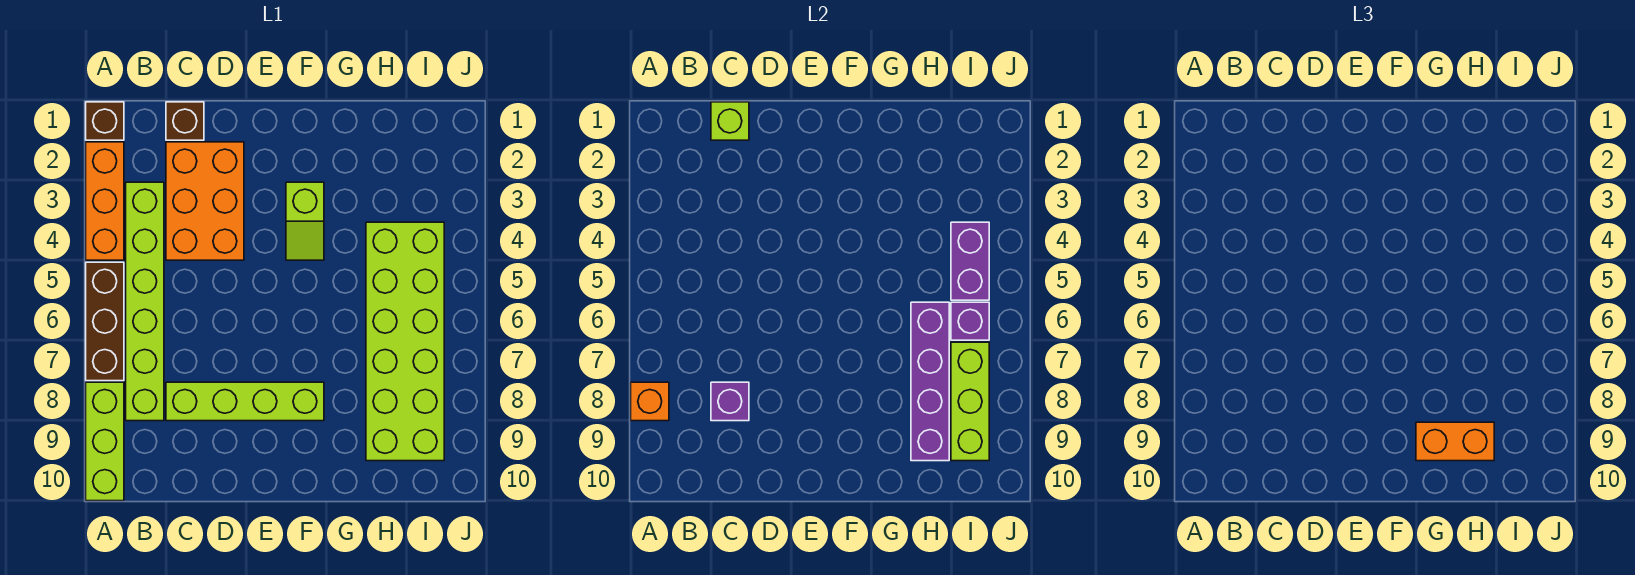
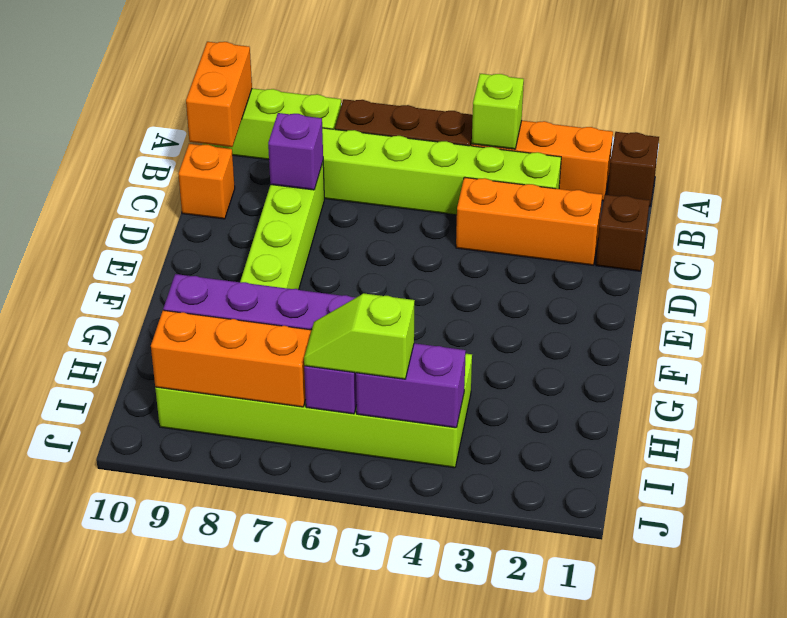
orange brick A8 level 2 -> orange brick C10 level 1
lime brick C1 level 2 -> lime brick A4 level 2
orange brick C2:D4 level 1 -> orange brick C2:C4 level 1
lime slope F3:F4 level 1 top 3 -> lime slope I5:I6 level 3 top 5
orange brick G9:H9 level 3 -> orange brick A10:B10 level 2
lime brick I7:I9 level 2 -> orange brick I7:I9 level 2

